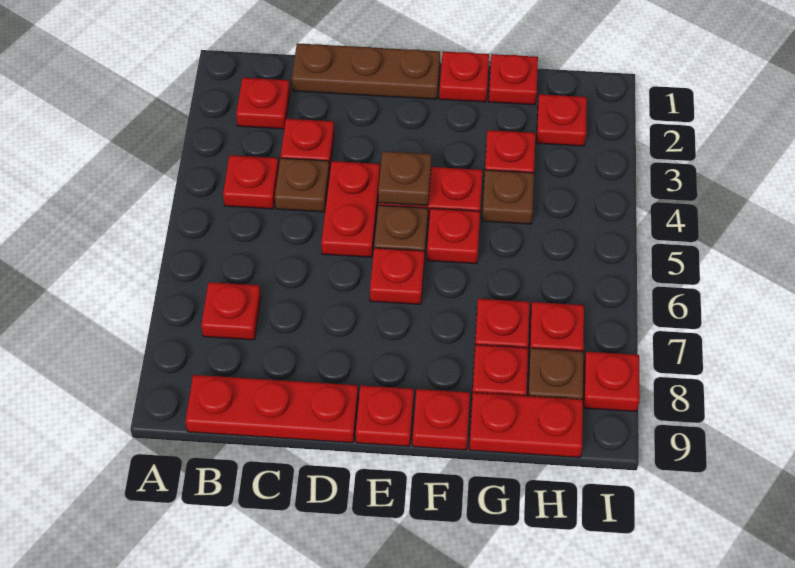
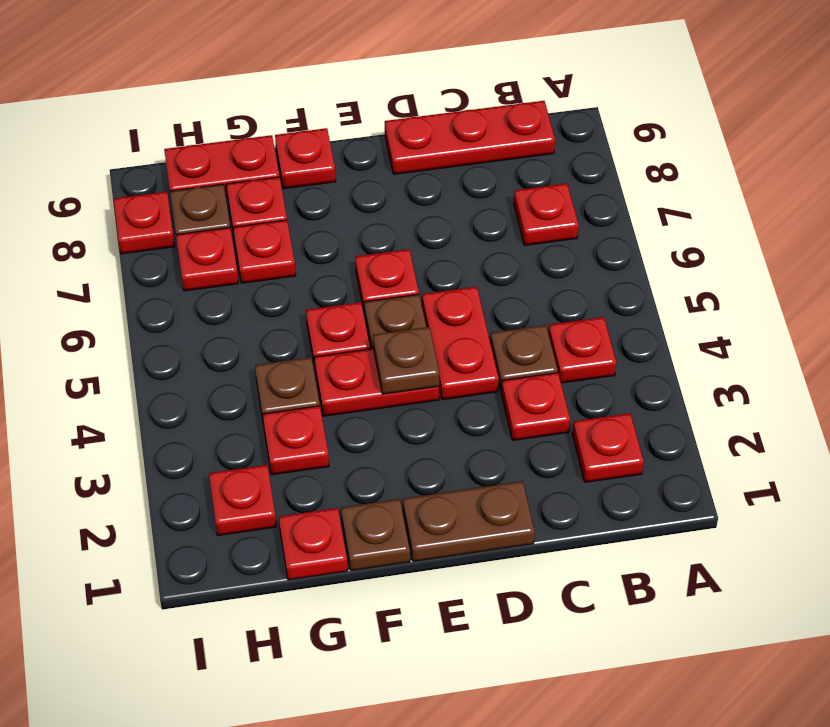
brown plate C1:E1 level 1 -> brown plate D1:E1 level 1
red plate E9 level 1 -> none
red plate F1 level 1 -> brown plate F1 level 1

